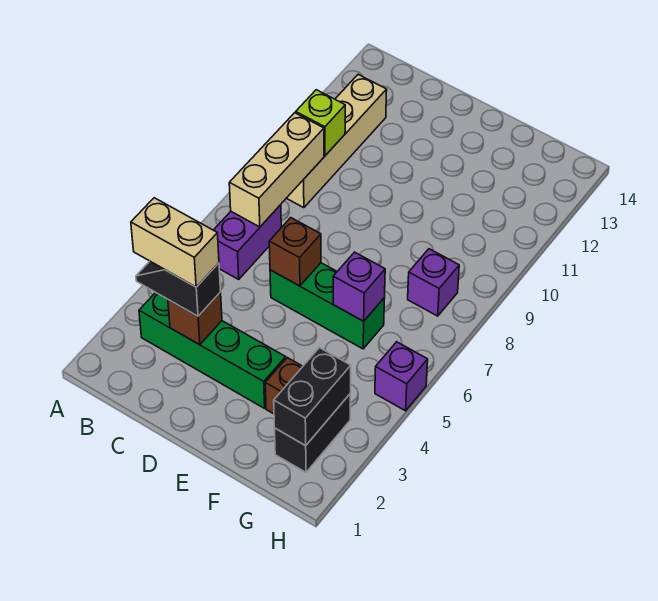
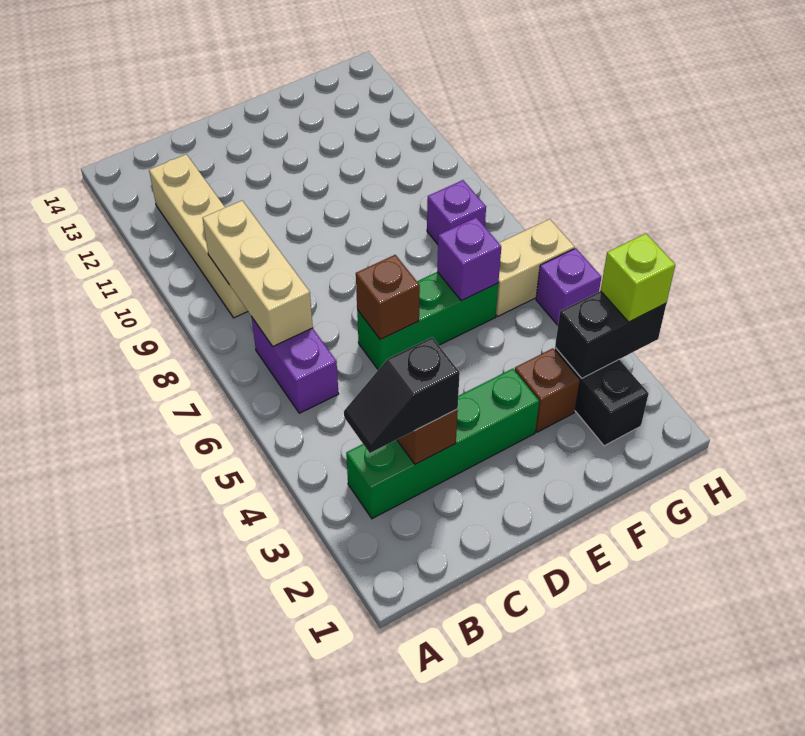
tan brick B3:C3 level 4 -> tan brick G6:H6 level 1
lime brick B10 level 2 -> lime brick H3 level 3
black brick G2:G3 level 2 -> black brick G3:H3 level 2

